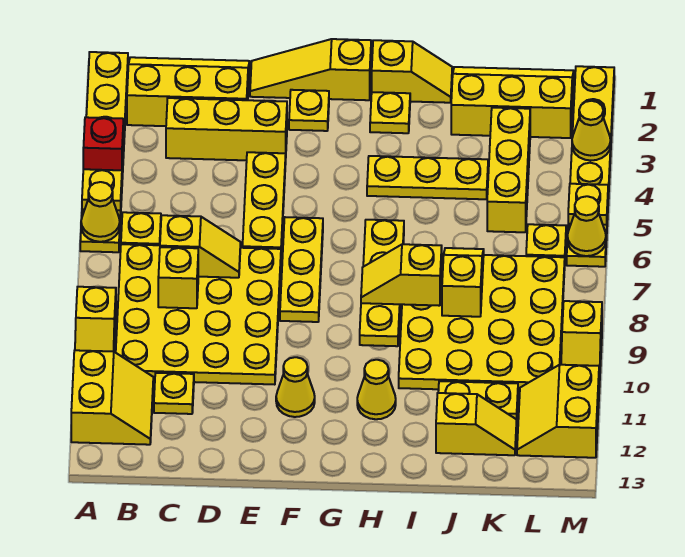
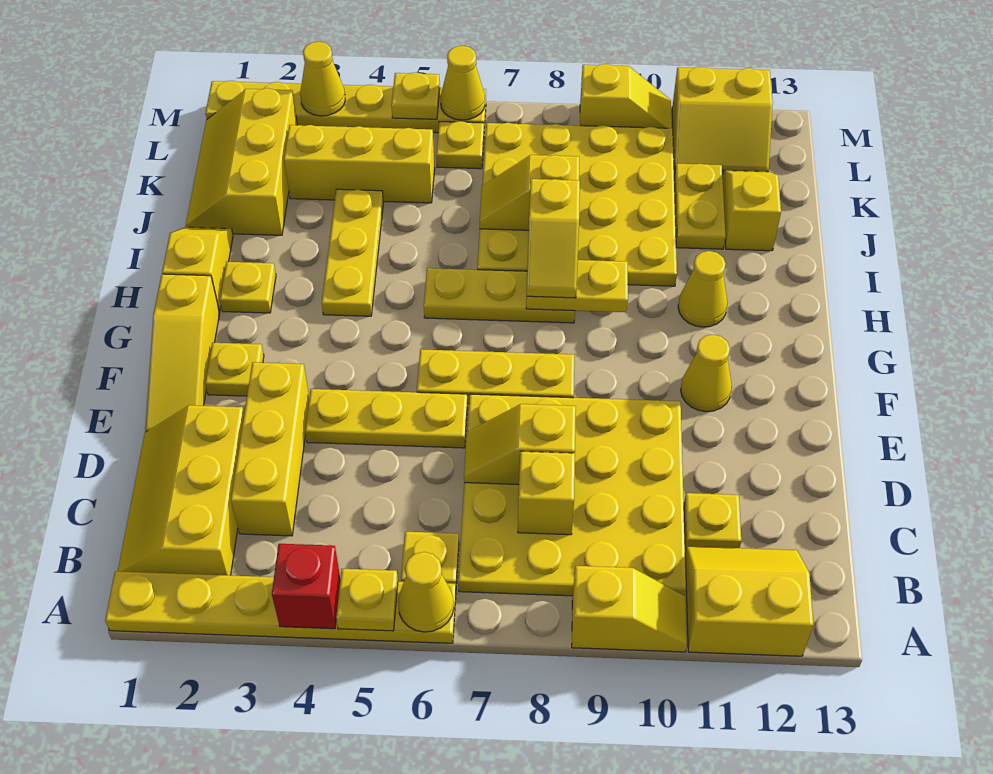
yellow slope C7:D7 level 2 top C -> yellow slope D7:D8 level 2 top 8

